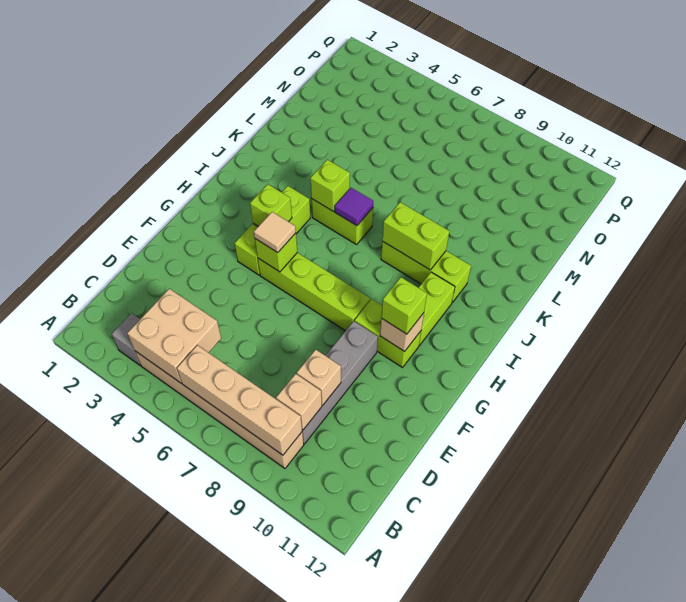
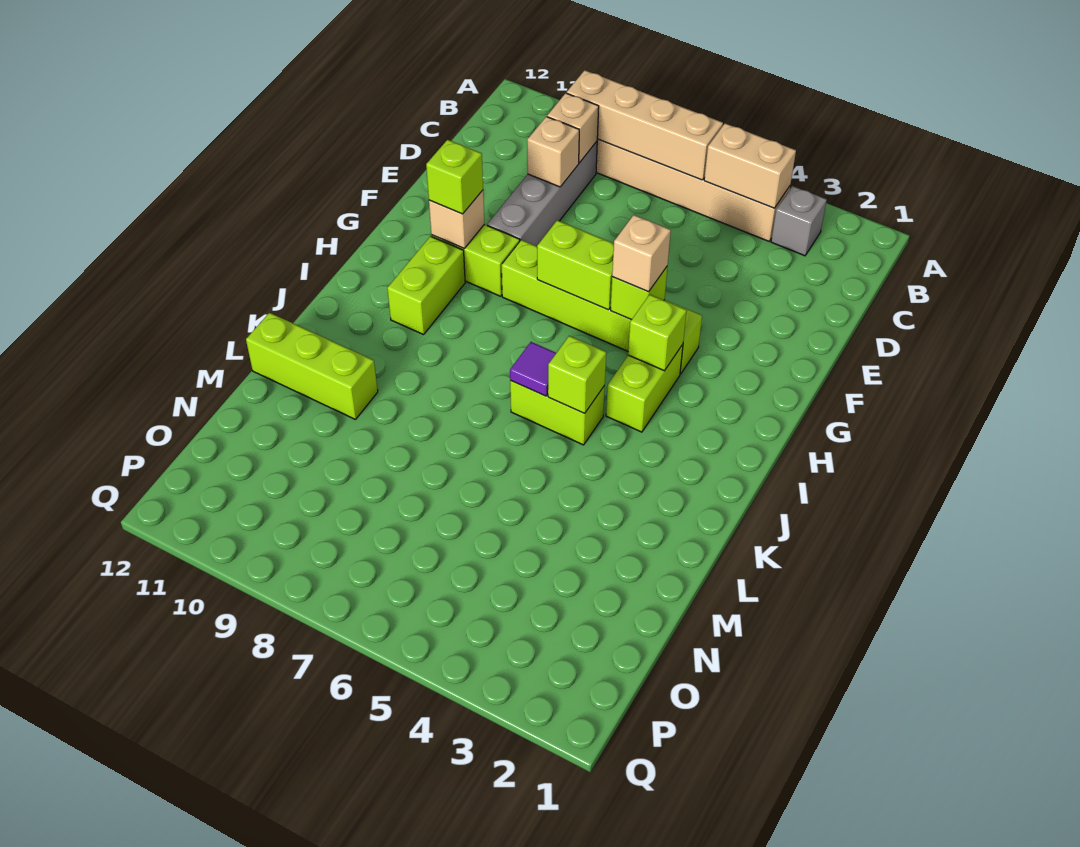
tan brick B4:C5 level 2 -> tan brick B4:B5 level 2
tan tile G5 level 3 -> tan brick G5 level 3
lime brick J8:J10 level 1 -> lime brick L10:L12 level 1
lime brick J8:J9 level 2 -> lime brick G6:G7 level 2

